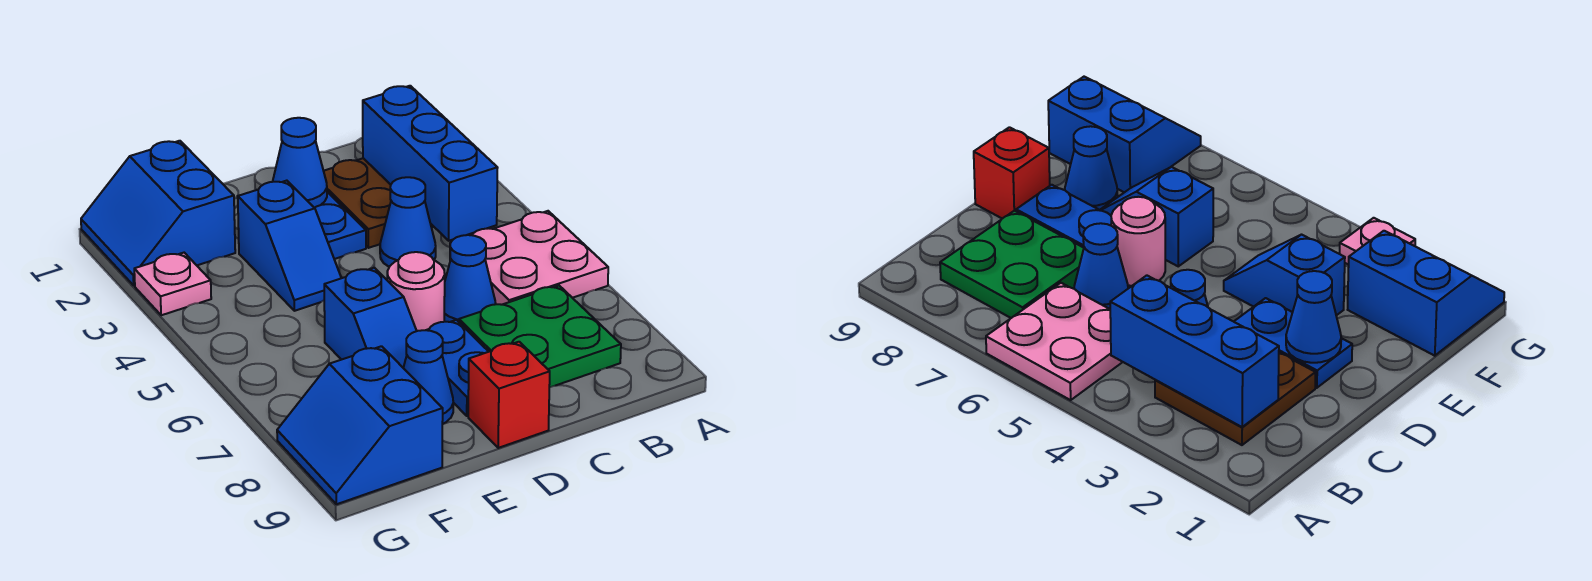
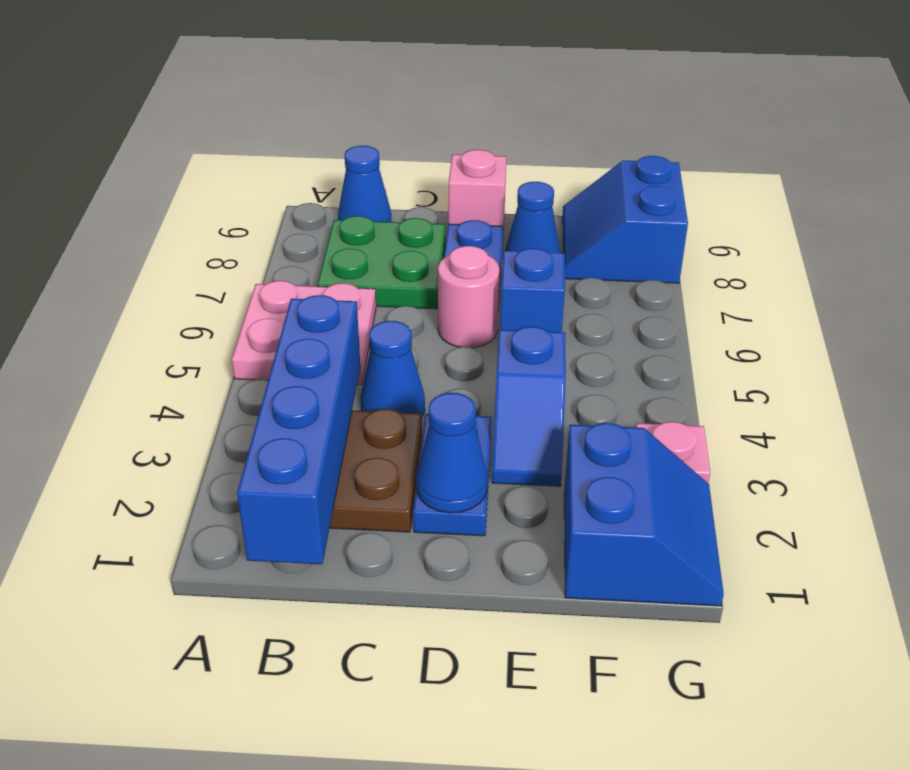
blue brick B2:B4 level 2 -> blue brick B1:B4 level 2
blue cone C6 level 1 -> blue cone B9 level 1
red brick D9 level 1 -> pink brick D9 level 1
blue slope E3:E4 level 1 top 3 -> blue slope E3:E4 level 1 top 4
blue slope F8:G9 level 1 top F -> blue slope F8:G9 level 1 top G

